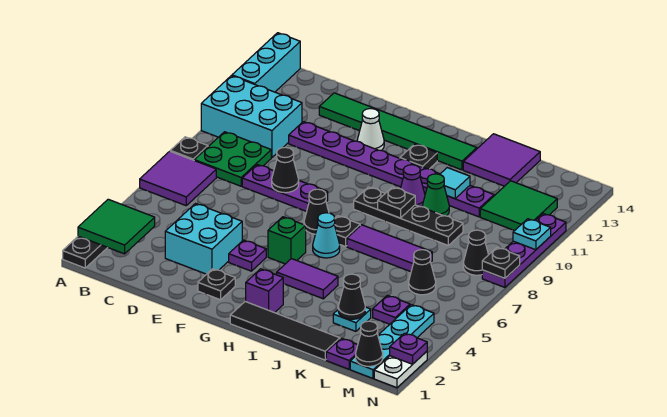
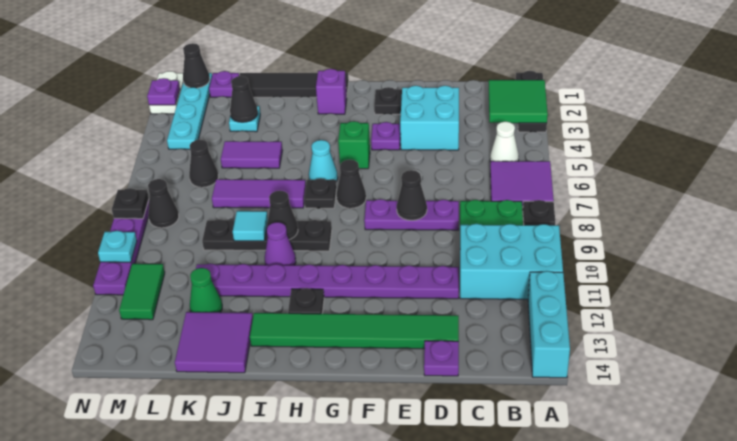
white cone F12 level 1 -> white cone B5 level 1
purple tile H4:I4 level 1 -> purple tile J5:K5 level 1
black plate I9 level 2 -> black cone I9 level 2
green cone J10 level 1 -> green cone K12 level 1
cyan tile J11 level 2 -> cyan tile J9 level 2
purple plate L4 level 1 -> purple plate D14 level 1
green tile L11:M12 level 1 -> green tile M11:M12 level 1

